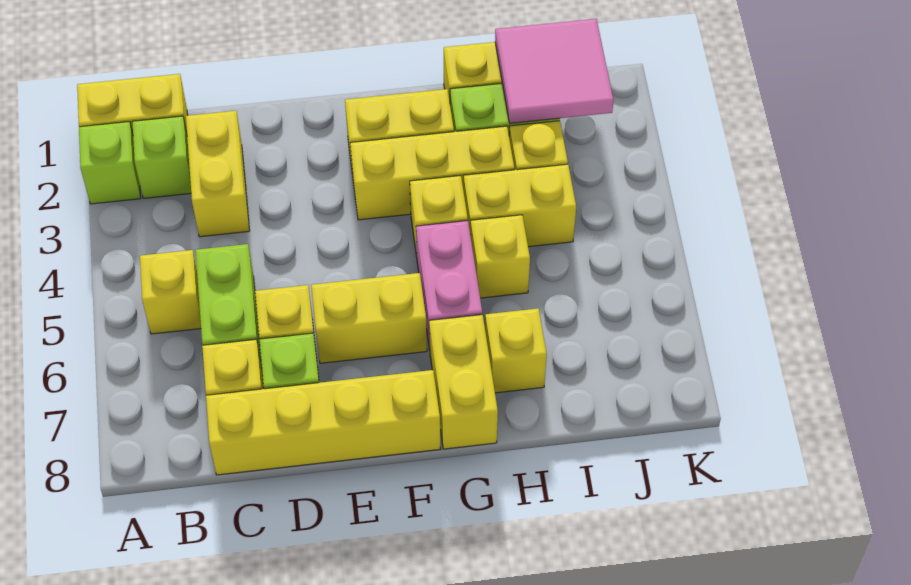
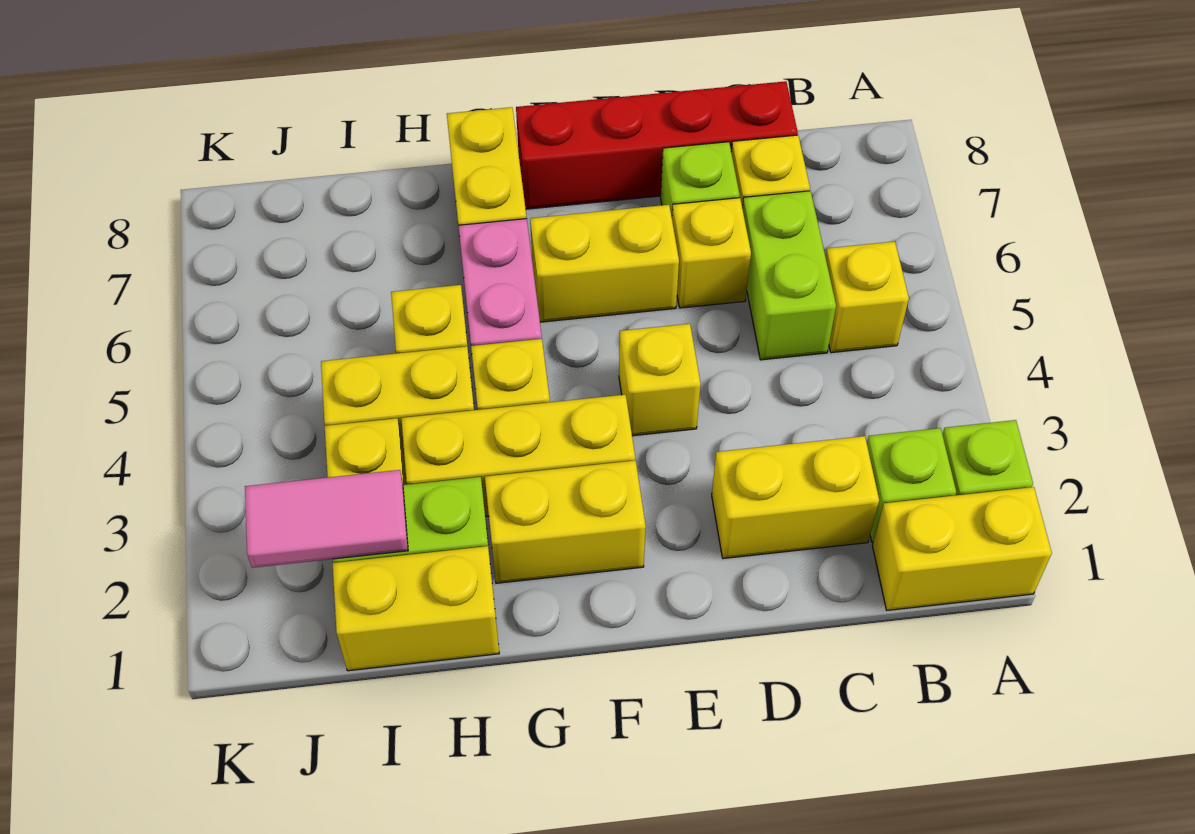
yellow brick C2:C3 level 1 -> yellow brick C2:D2 level 1
yellow brick C8:F8 level 1 -> red brick C8:F8 level 1
yellow brick H7 level 1 -> yellow brick E4 level 1
pink tile I1:J2 level 2 -> pink tile I2:J2 level 2

